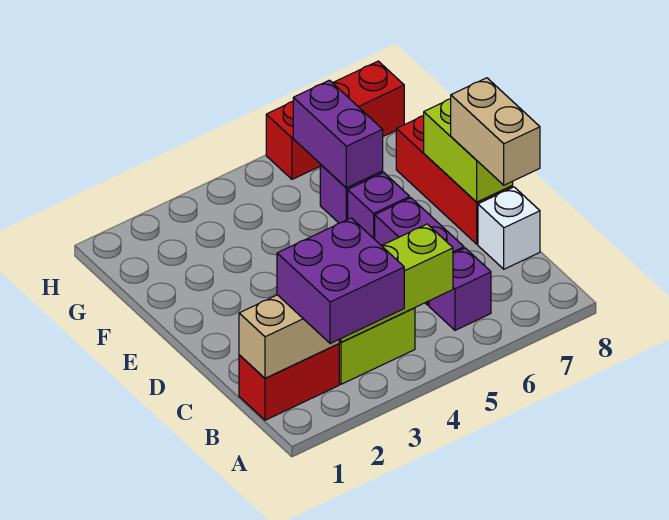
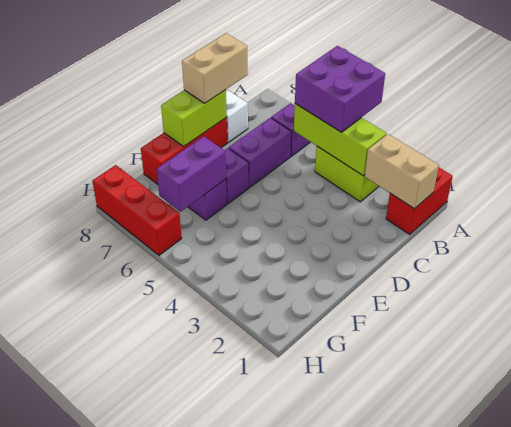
purple brick A2:B3 level 3 -> purple brick A4:B5 level 3
red brick B1:B2 level 1 -> red brick A1:B1 level 1

